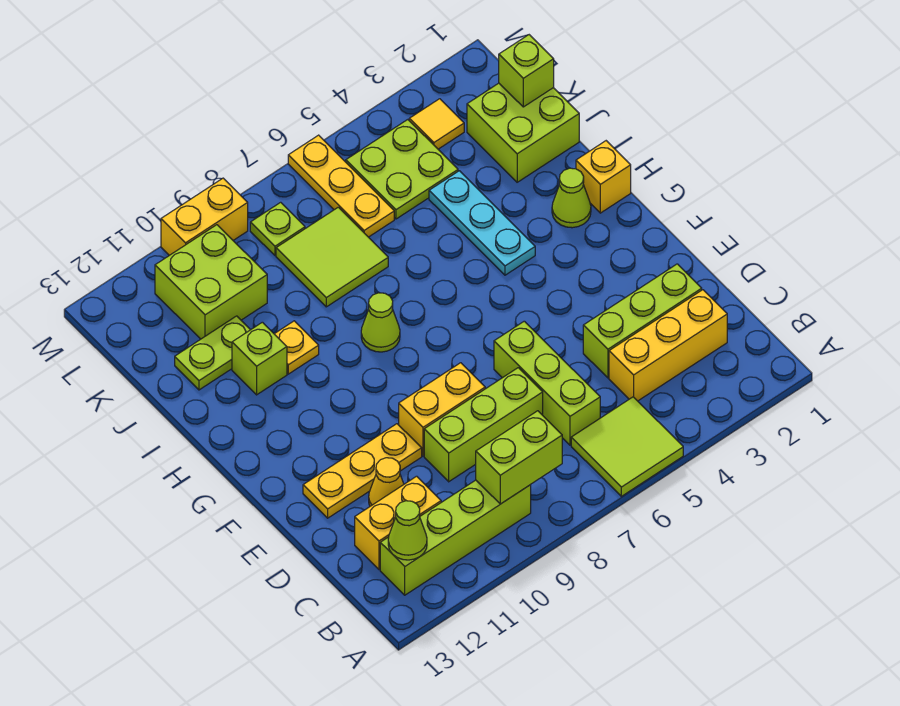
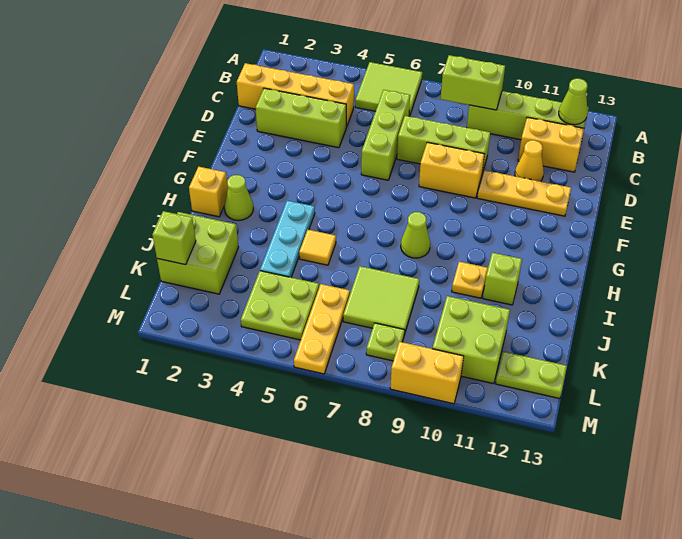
yellow brick C2:C4 level 1 -> yellow brick C1:C4 level 1
lime plate J11:J12 level 1 -> lime plate L12:L13 level 1
yellow tile L3 level 1 -> yellow tile I5 level 1

